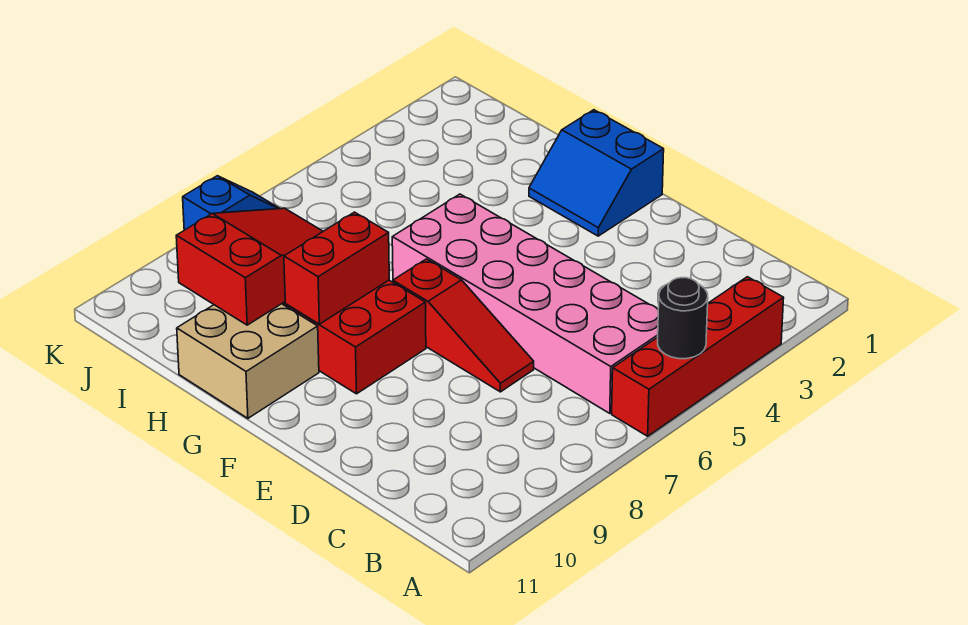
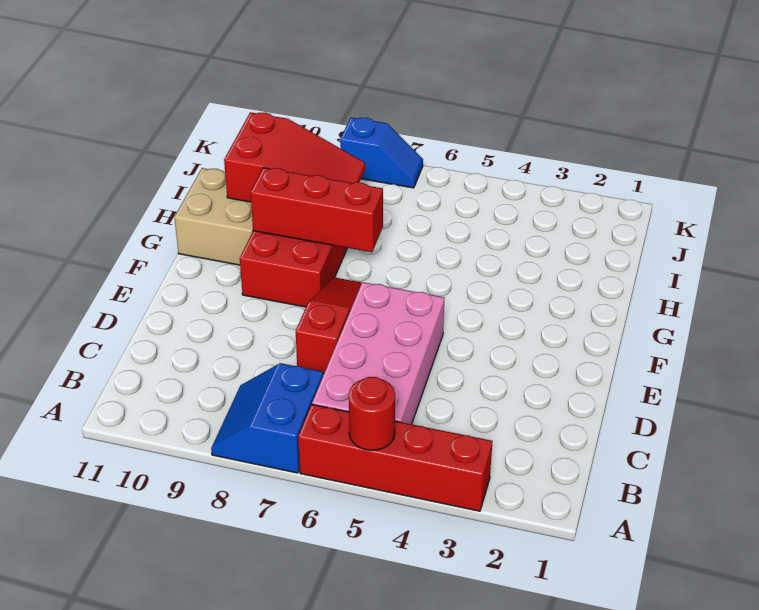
black round brick A5 level 2 -> red round brick A5 level 2
pink brick B5:G6 level 1 -> pink brick B5:E6 level 1
red slope D7:F7 level 1 top F -> red slope D7:F7 level 1 top D
blue slope F1:G2 level 1 top 1 -> blue slope A7:B8 level 1 top 7
red brick G8:G9 level 2 -> red brick G7:G9 level 2

